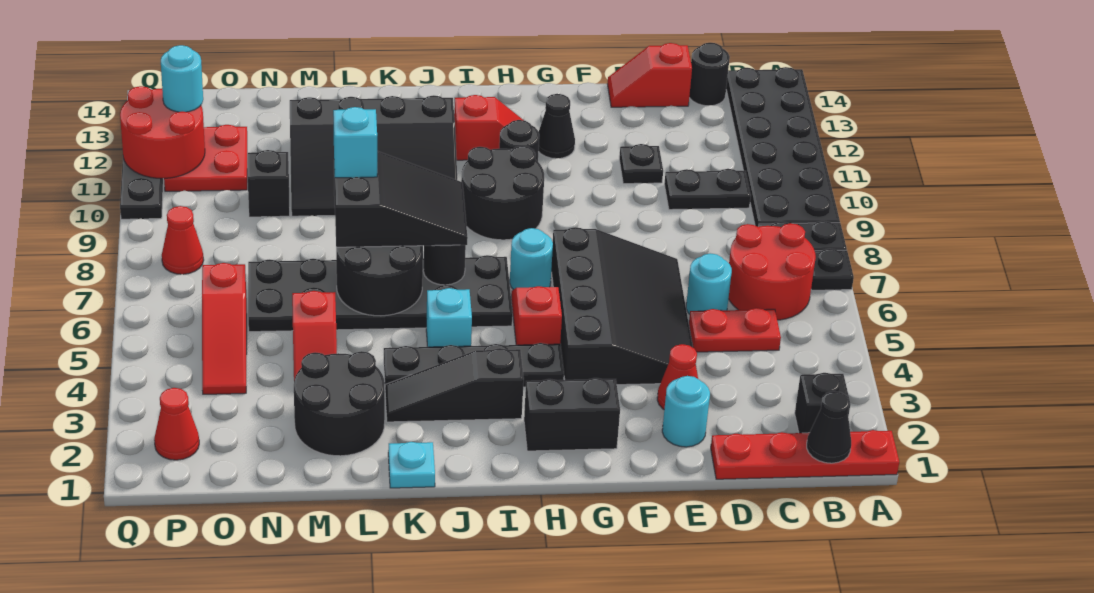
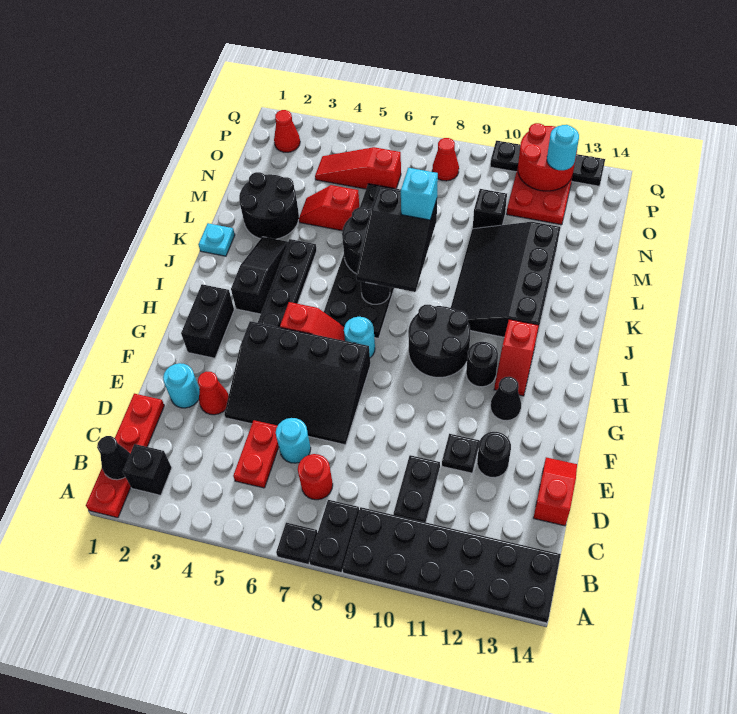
red round brick B6:C7 level 1 -> red round brick C7 level 1
black round brick C14 level 1 -> black round brick E12 level 1
cyan brick J5 level 1 -> none

